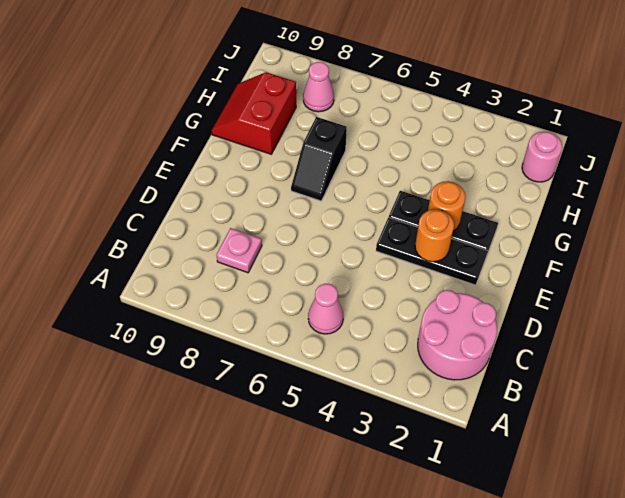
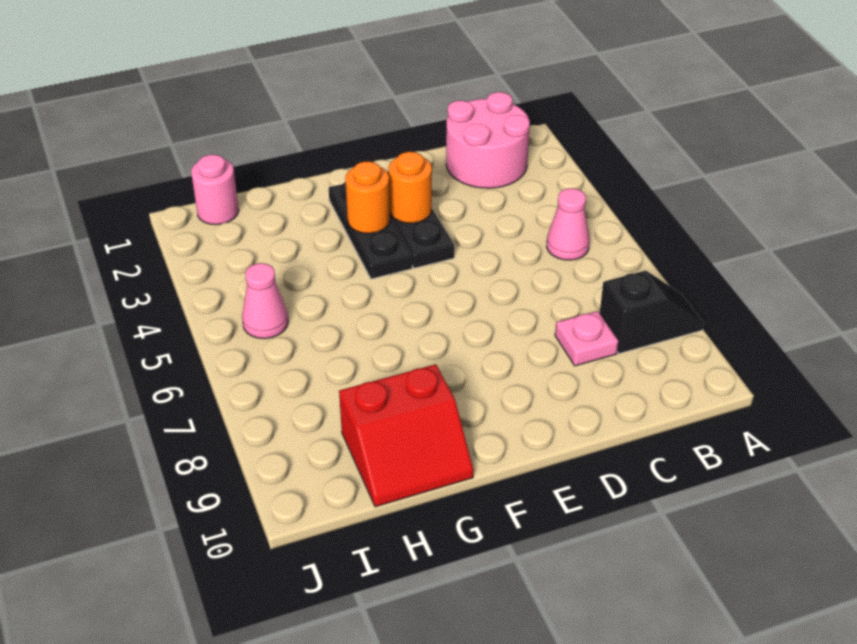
black slope F7:G7 level 1 top G -> black slope A8:B8 level 1 top B
pink cone I8 level 1 -> pink cone I5 level 1

